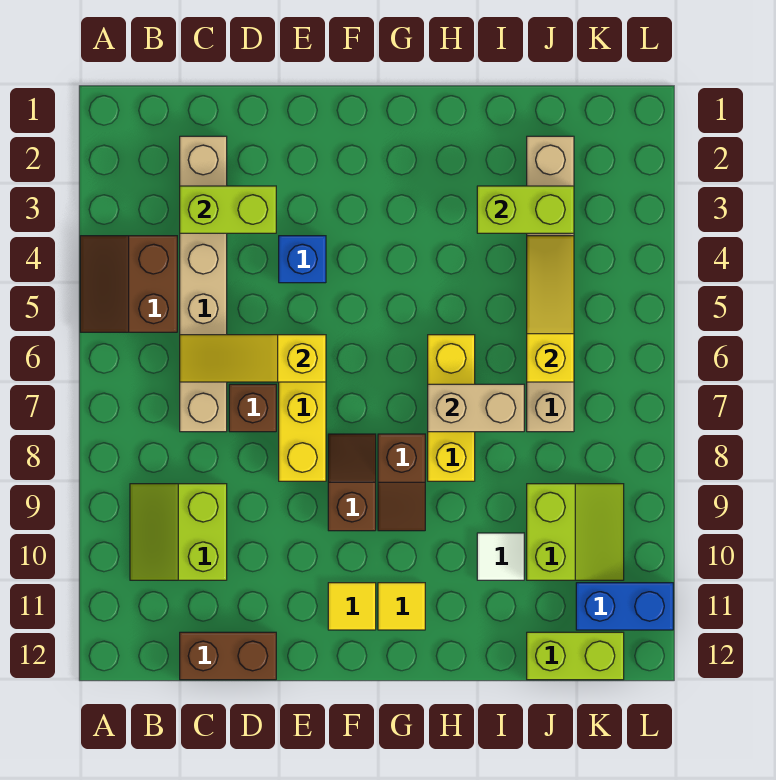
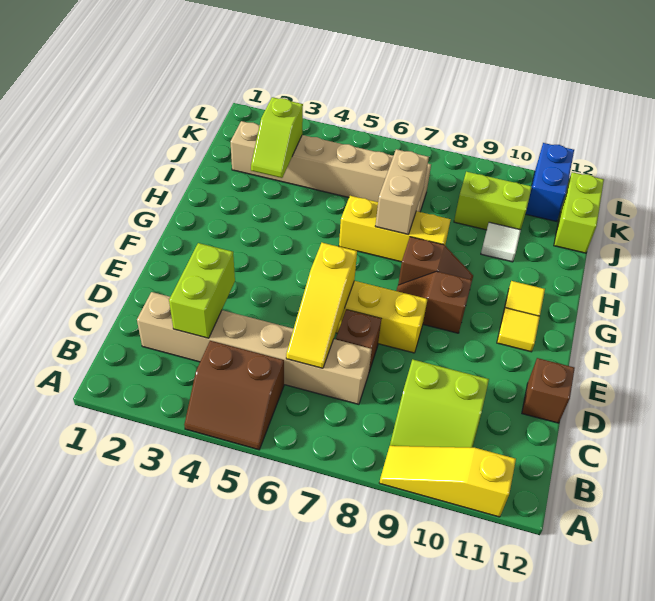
brown brick C12:D12 level 1 -> brown brick D12 level 1
blue brick E4 level 1 -> none
lime brick I3:J3 level 2 -> lime slope I3:J3 level 2 top J
yellow slope J4:J6 level 2 top 6 -> yellow slope A9:A11 level 1 top 11

